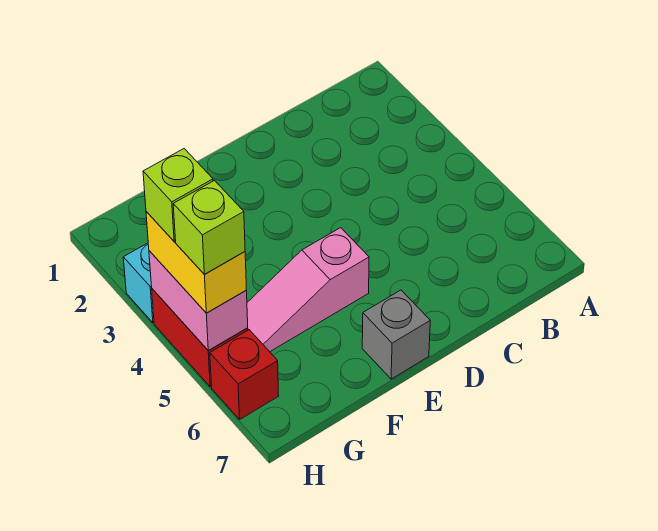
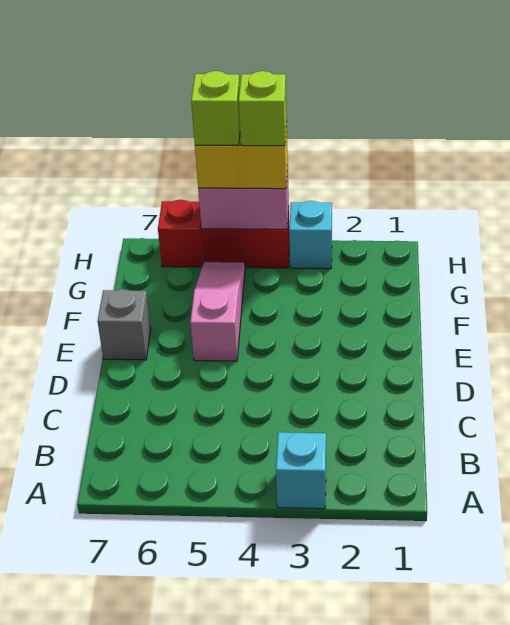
none -> cyan brick A3 level 1

